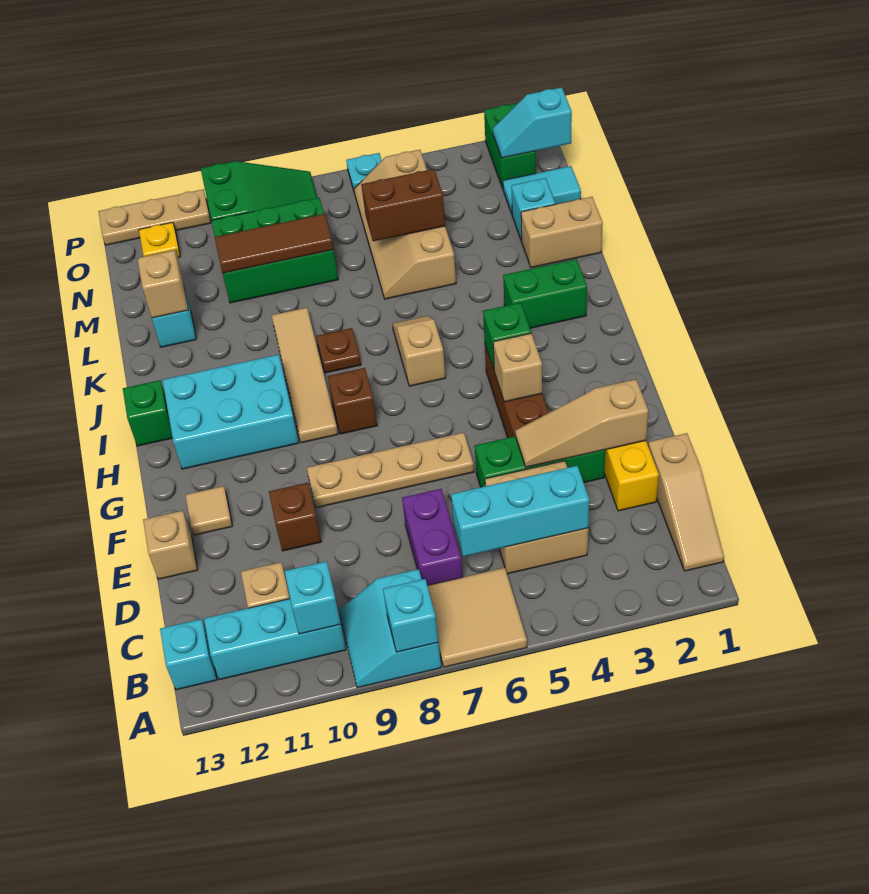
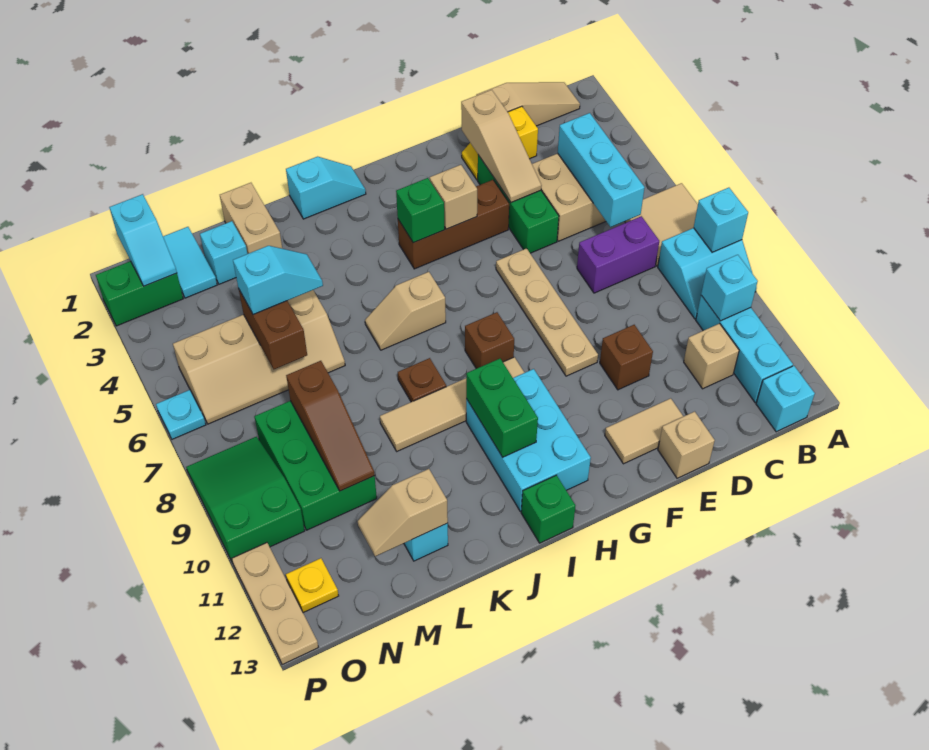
tan tile F12 level 1 -> tan tile E12:F12 level 1
none -> cyan slope I1:J1 level 1 top J
green brick J2:J3 level 1 -> green brick I10:I11 level 2
none -> cyan slope L5:M5 level 3 top M
brown tile M8:M10 level 2 -> brown slope M8:M10 level 2 top 8

